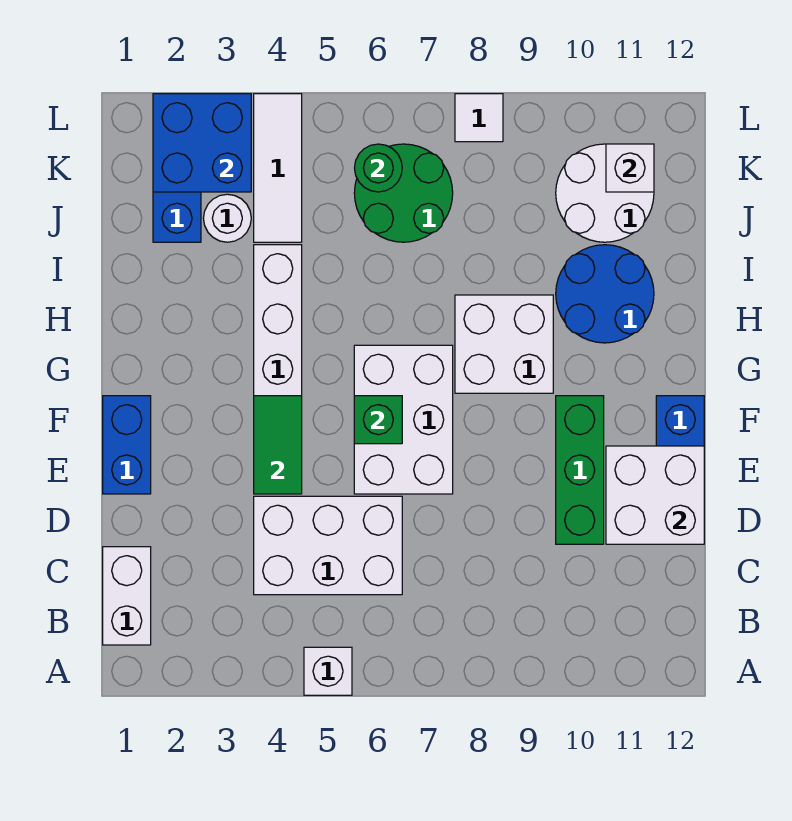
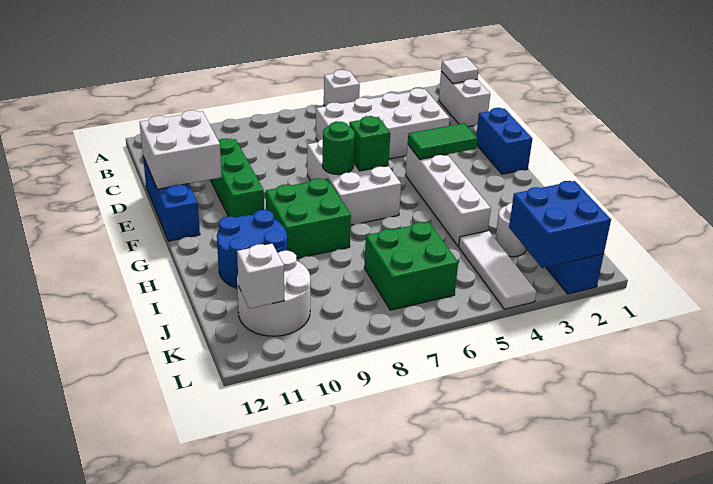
white brick C4:D6 level 1 -> white brick C3:D6 level 1
green tile E4:F4 level 2 -> green tile F3:F4 level 2
white brick G8:H9 level 1 -> green brick G8:H9 level 1
green round brick J6:K7 level 1 -> green brick J6:K7 level 1
green round brick K6 level 2 -> green round brick F7 level 2
white tile L8 level 1 -> white tile B1 level 2

